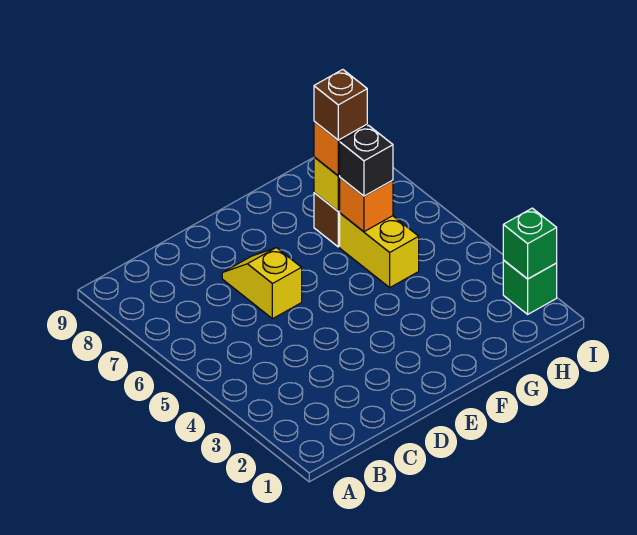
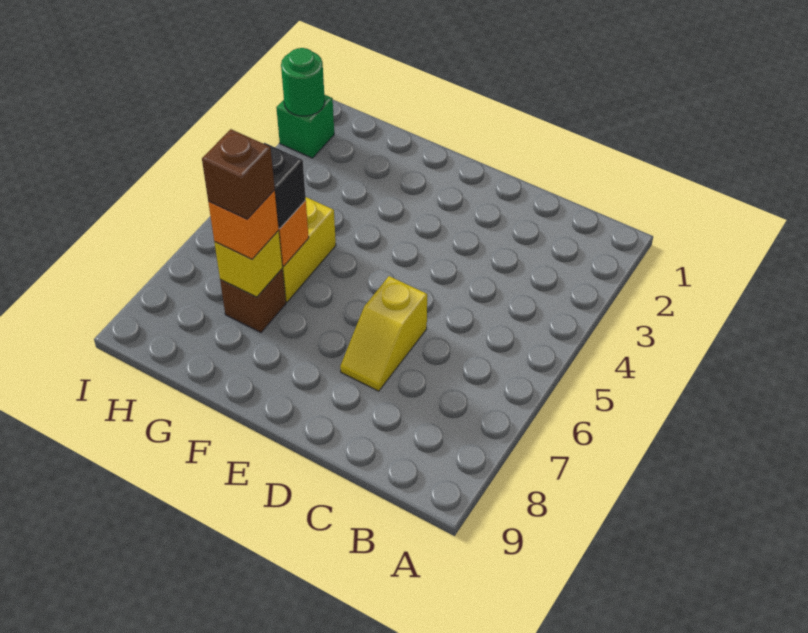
green brick I2 level 2 -> green round brick I2 level 2

